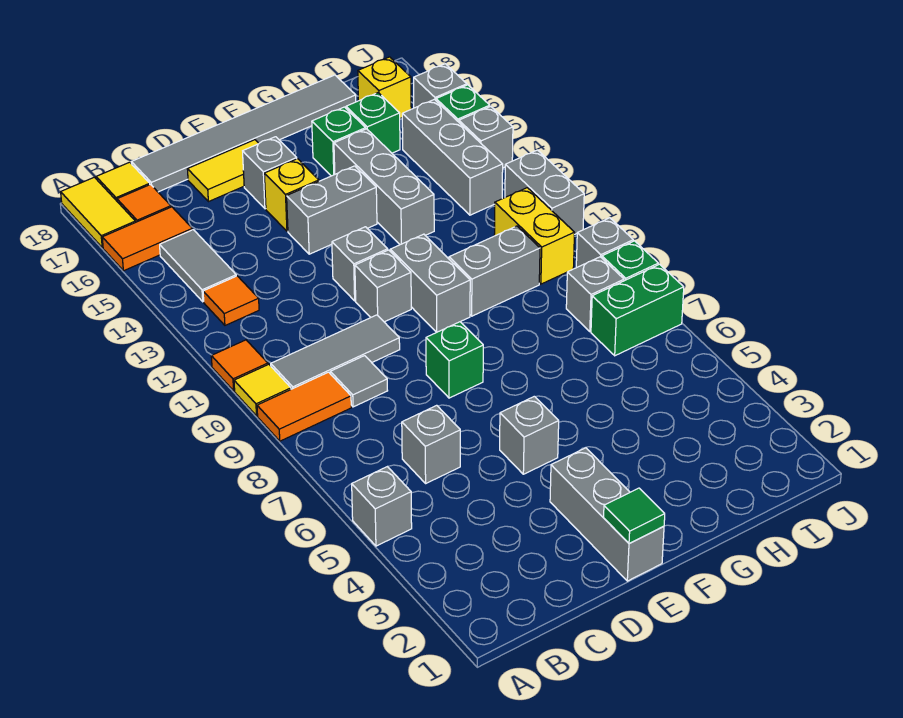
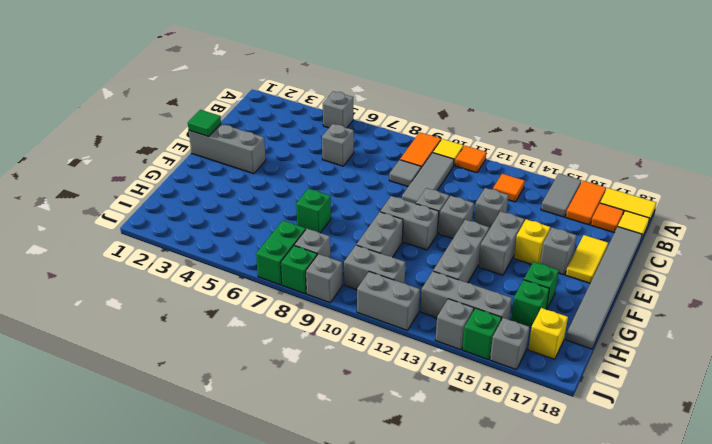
grey tile B14:B15 level 1 -> grey tile A15:B15 level 1
grey brick E5 level 1 -> grey brick D13 level 1
green brick E8 level 1 -> green brick G7 level 1
grey brick G13:G15 level 1 -> grey brick F13:H13 level 1
yellow brick I10:I11 level 1 -> grey brick I10:I11 level 1

